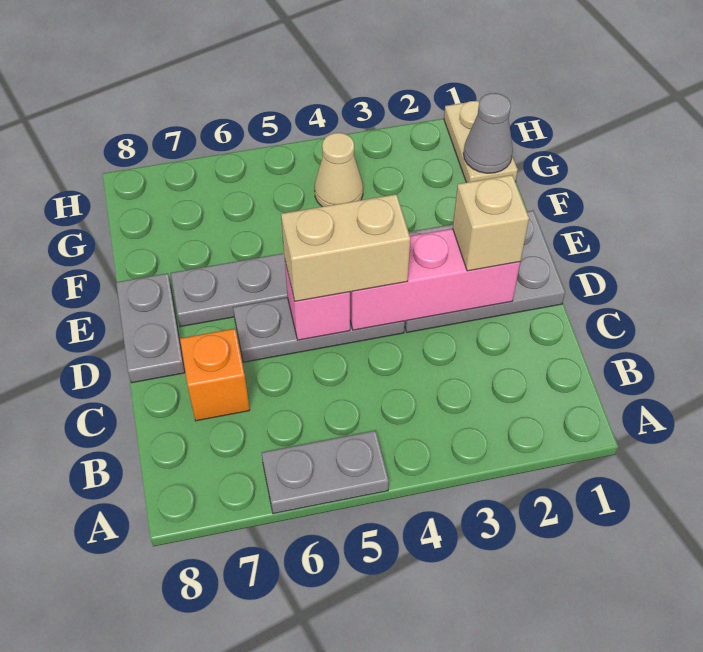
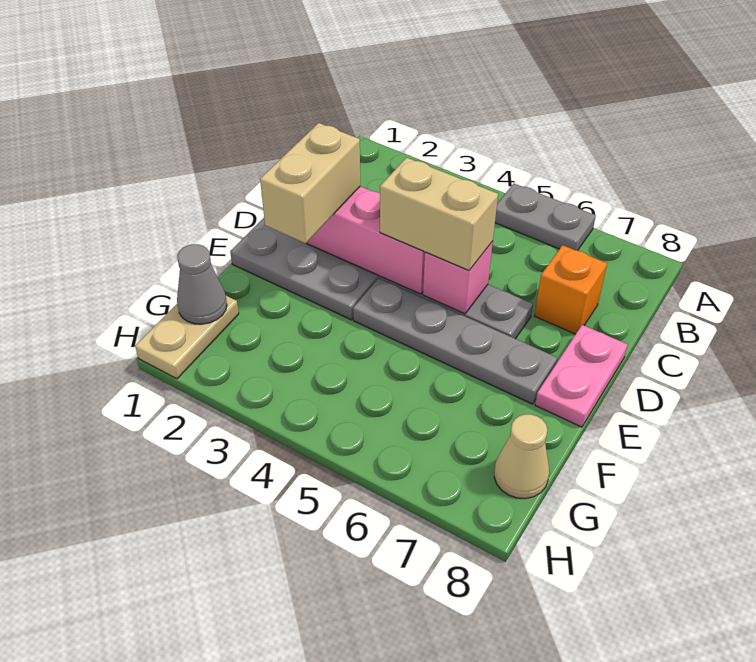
tan brick D2 level 3 -> tan brick D2:E2 level 3
grey plate D8:E8 level 1 -> pink plate D8:E8 level 1
tan cone G4 level 1 -> tan cone G8 level 1

